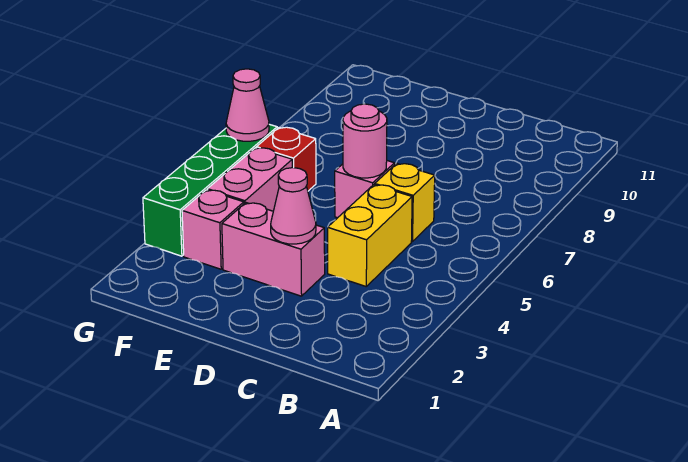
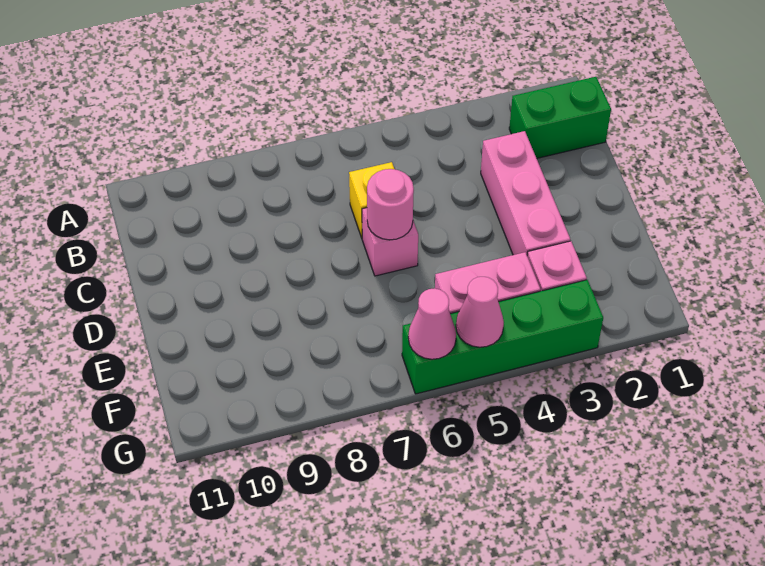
none -> green brick B1:B2 level 1
yellow brick C4:C5 level 1 -> none
pink brick D3:E3 level 1 -> pink brick C3:E3 level 1
pink cone D3 level 2 -> pink cone G5 level 2
red brick F6 level 1 -> none

